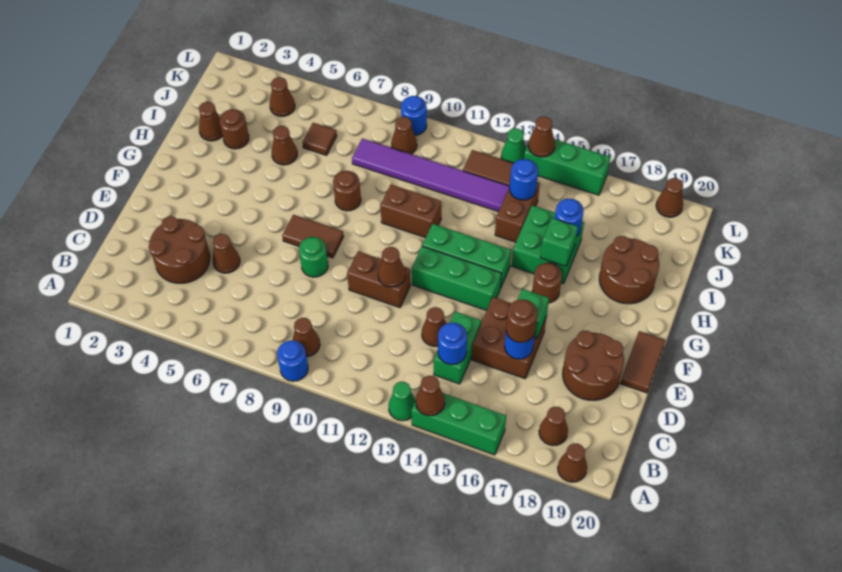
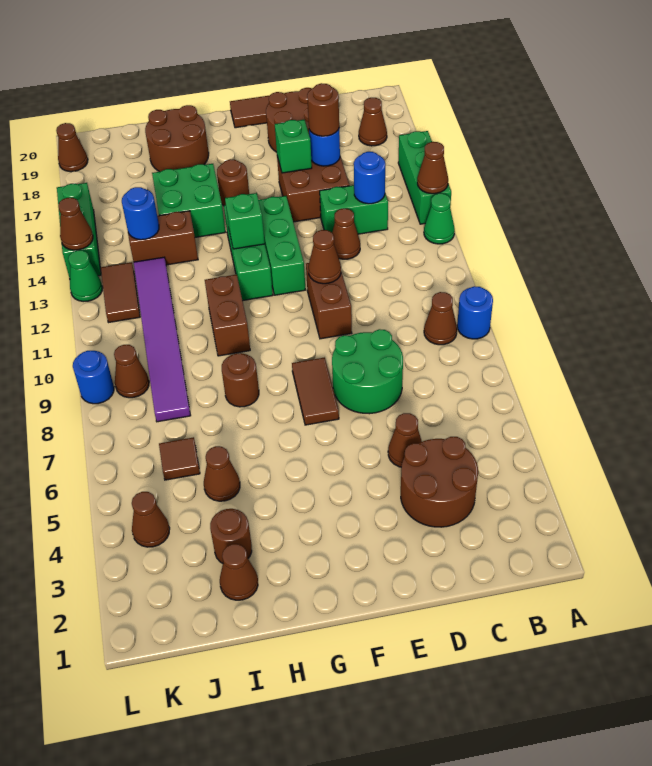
brown cone A19 level 1 -> none
green round brick E8 level 1 -> green round brick D7:E8 level 1
green brick H16 level 2 -> green brick G13 level 2
blue round brick I16 level 2 -> none

